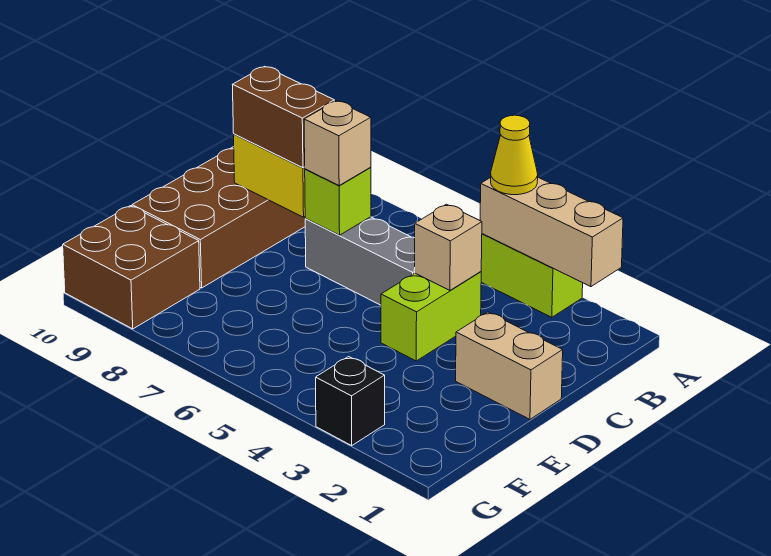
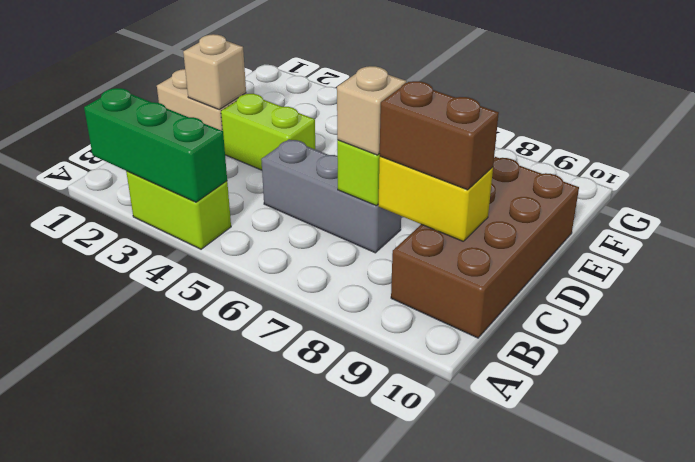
tan brick A2:A4 level 2 -> green brick A2:A4 level 2
yellow cone A4 level 3 -> none
lime brick C4:D4 level 1 -> lime brick D3:D4 level 1
tan brick C4 level 2 -> tan brick D2 level 2
brown brick F9:G10 level 1 -> none
black brick G3 level 1 -> none

